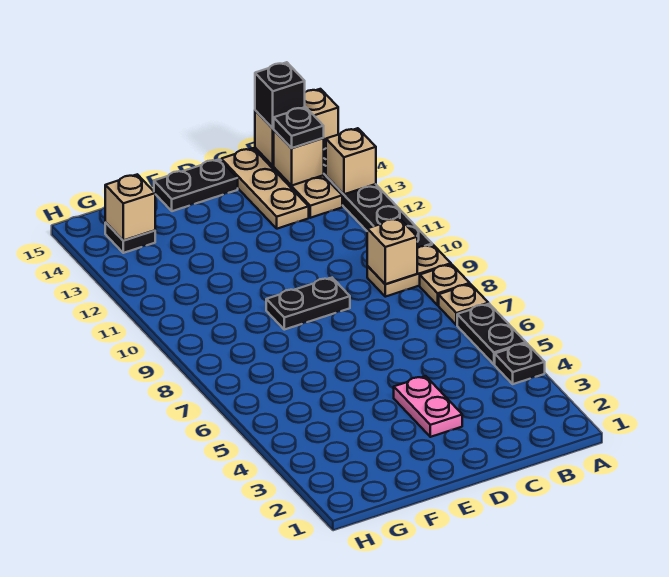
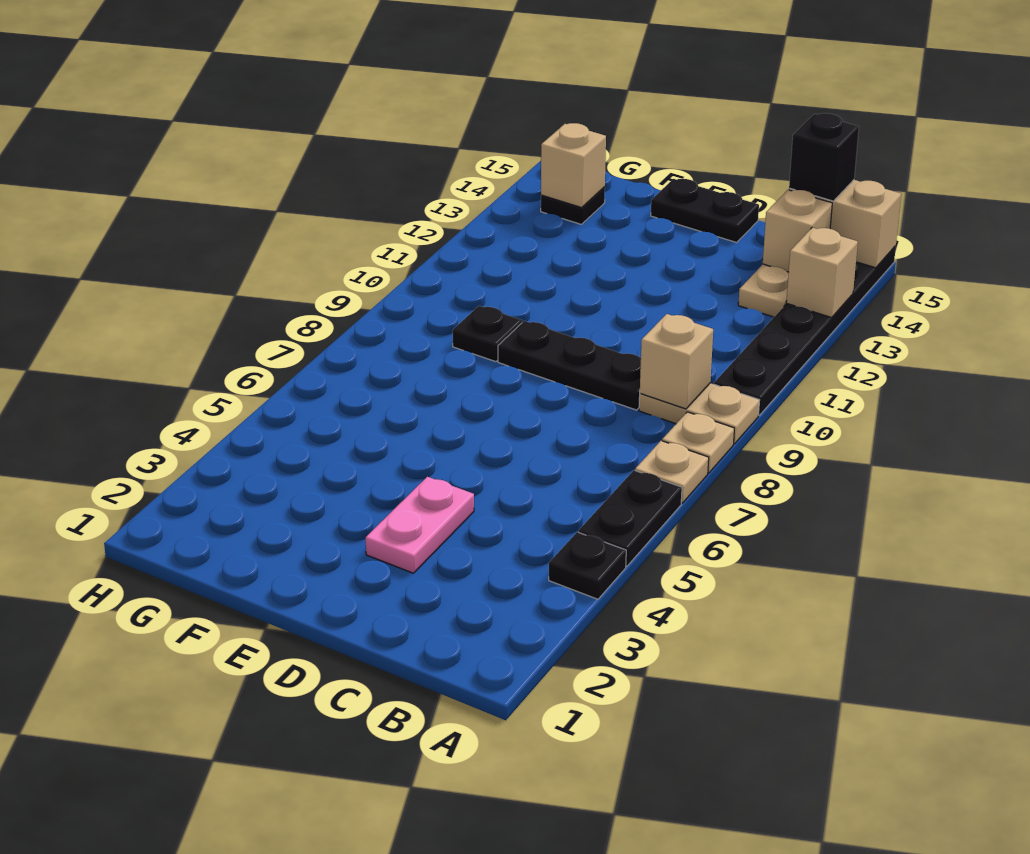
black plate B14 level 3 -> black plate F9 level 1
tan plate C13:C15 level 1 -> none
black plate D9:E9 level 1 -> black plate C9:E9 level 1

